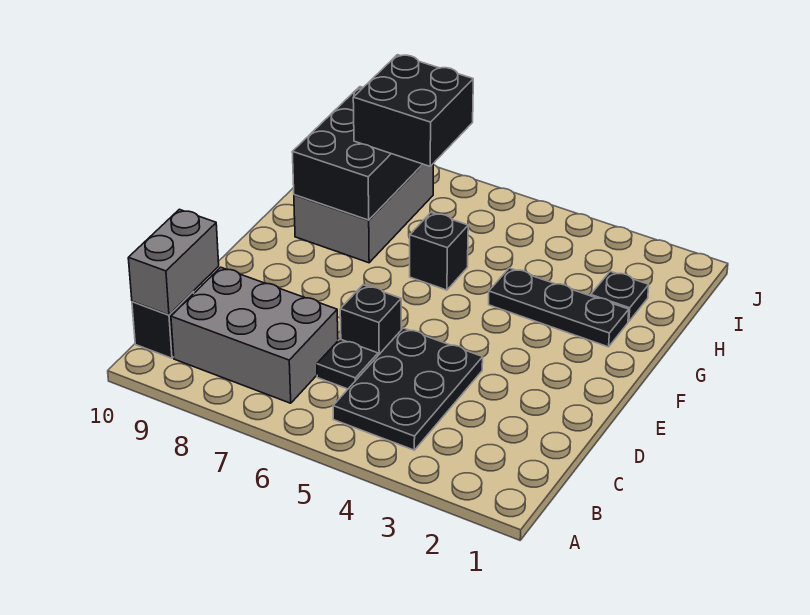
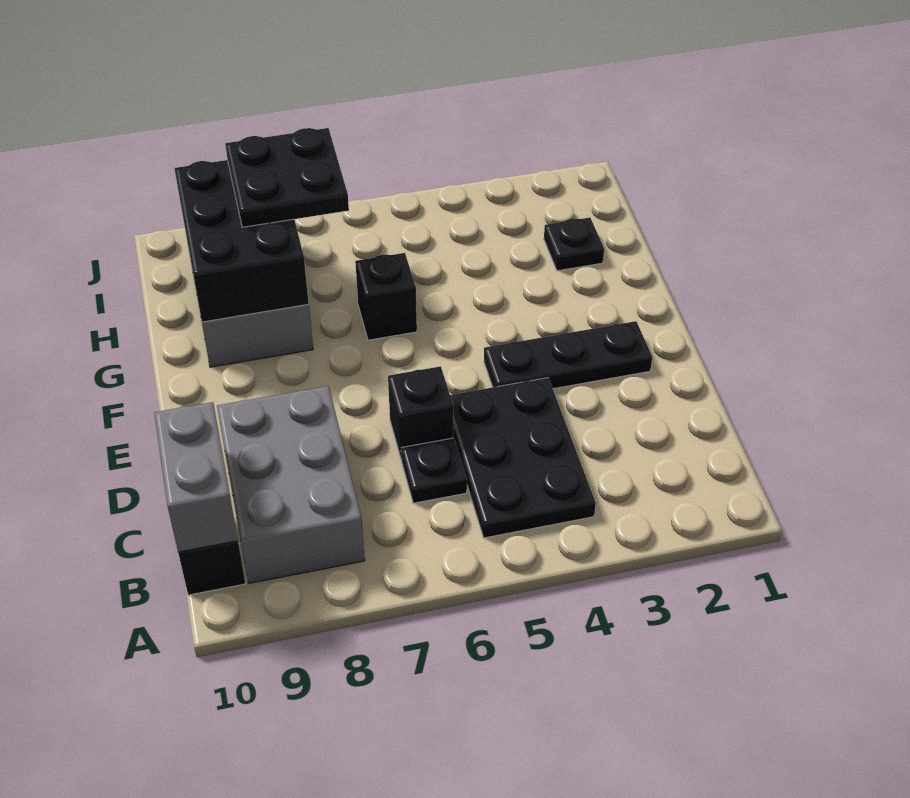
grey brick B7:C9 level 1 -> grey brick B8:D9 level 1
black plate G2:G4 level 1 -> black plate E2:E4 level 1
black brick H7:I8 level 3 -> black plate H7:I8 level 3

